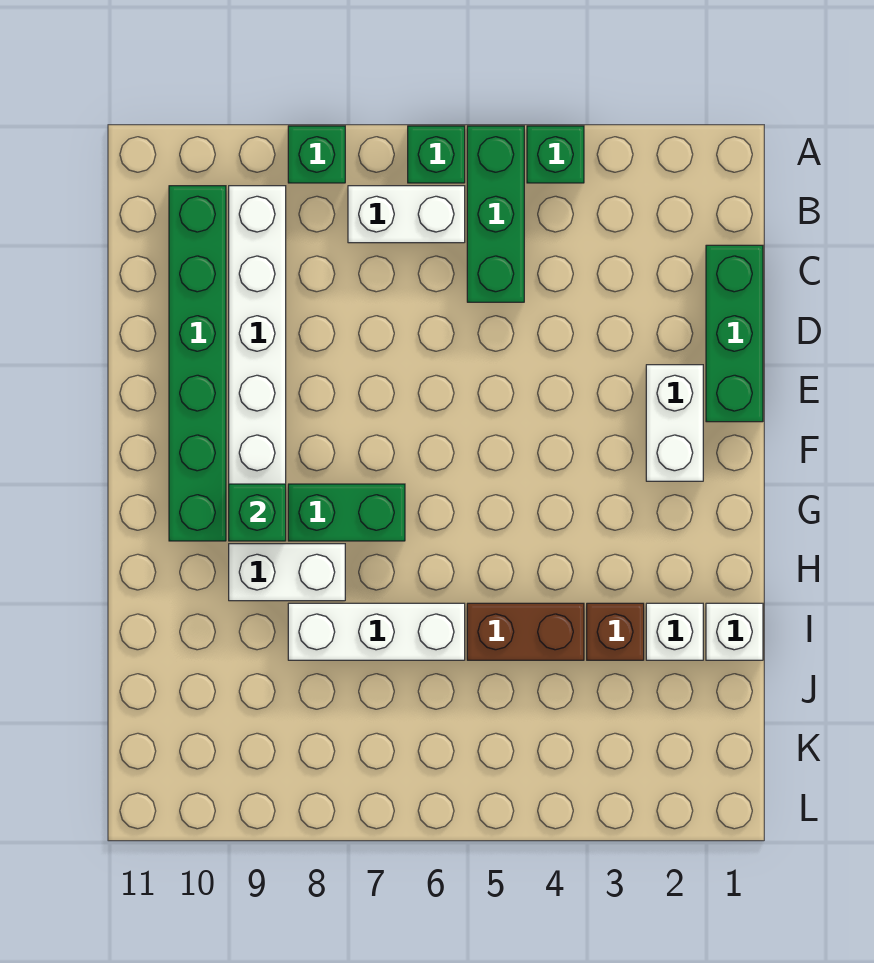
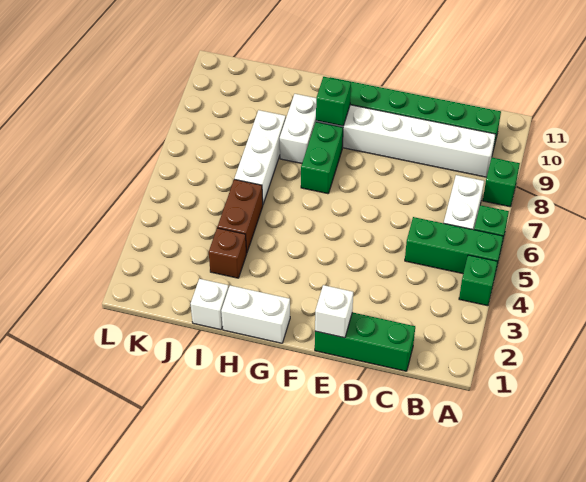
white brick E2:F2 level 1 -> white brick G1:H1 level 1
white brick I2 level 1 -> white brick E1 level 2

